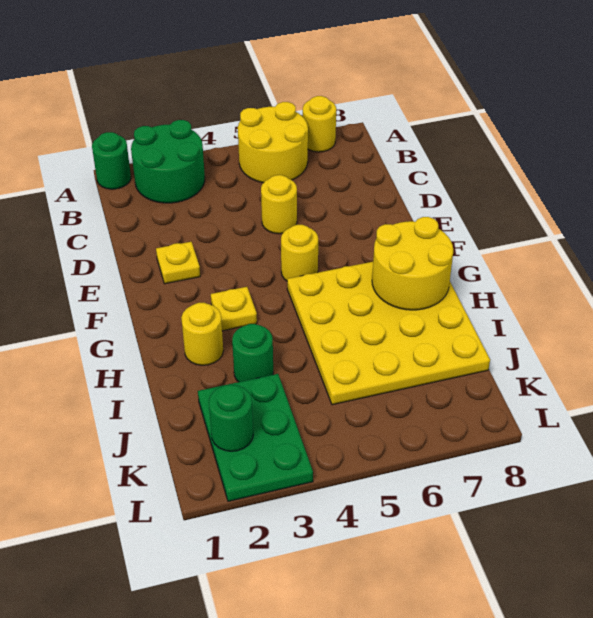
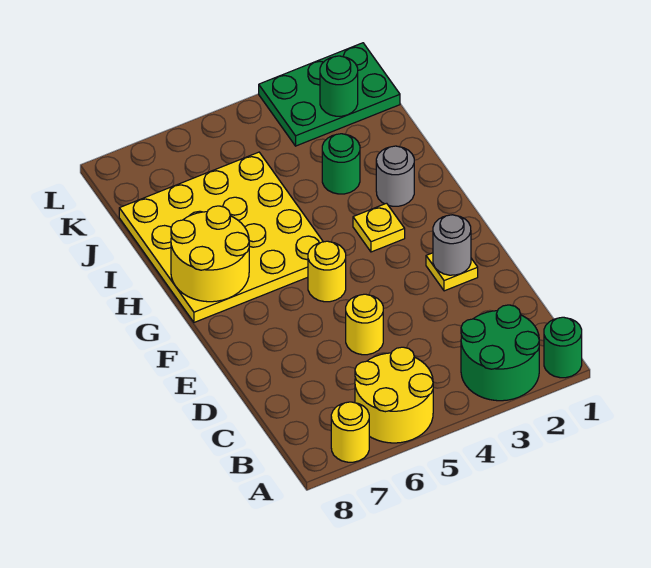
none -> grey round brick E2 level 2
yellow round brick H2 level 1 -> grey round brick H2 level 1
green plate J2:L3 level 1 -> green plate K1:L3 level 1

